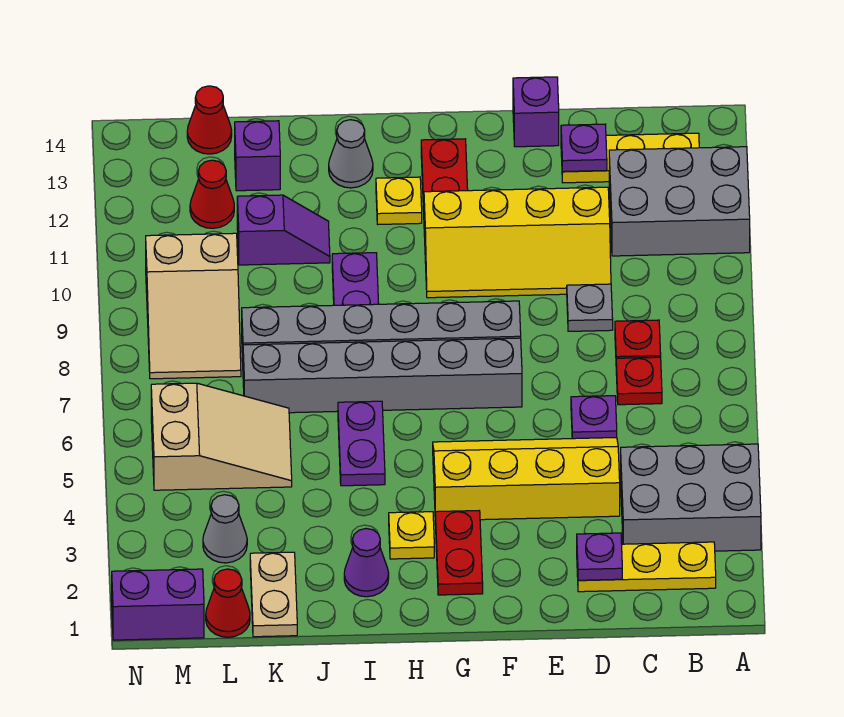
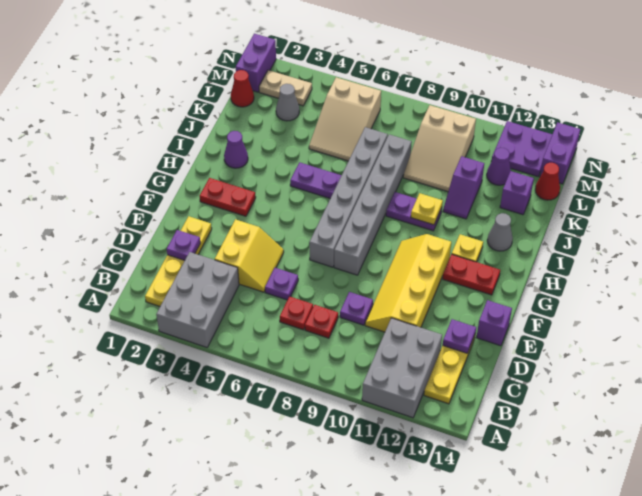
yellow plate B2:D2 level 1 -> yellow plate B2:E2 level 1
yellow slope D4:G5 level 1 top 4 -> yellow slope D4:E5 level 1 top 4
grey plate D9 level 1 -> purple plate D9 level 1
yellow plate H3 level 1 -> yellow plate I10 level 2
tan plate K1:K2 level 1 -> tan plate M2:M3 level 1
tan slope L8:M10 level 1 top 10 -> tan slope K9:M10 level 1 top M
red cone L12 level 1 -> purple cone L12 level 1
none -> purple plate M12:N13 level 1
none -> purple brick M14:N14 level 1

